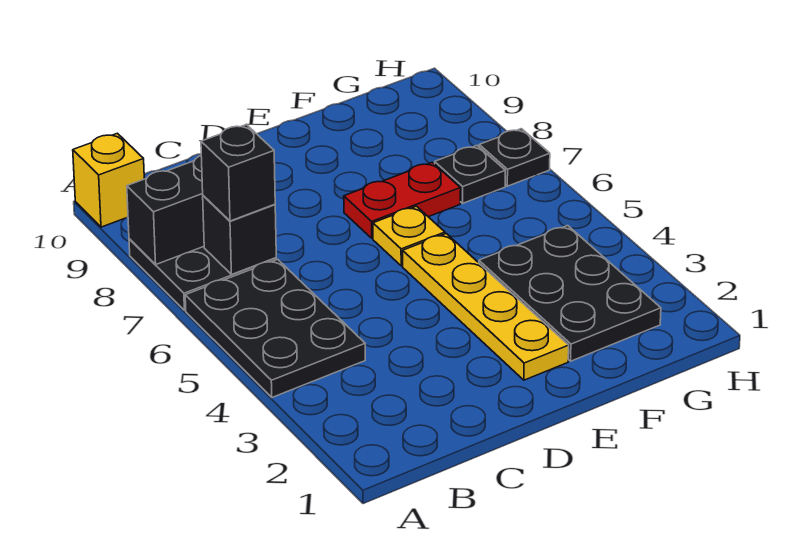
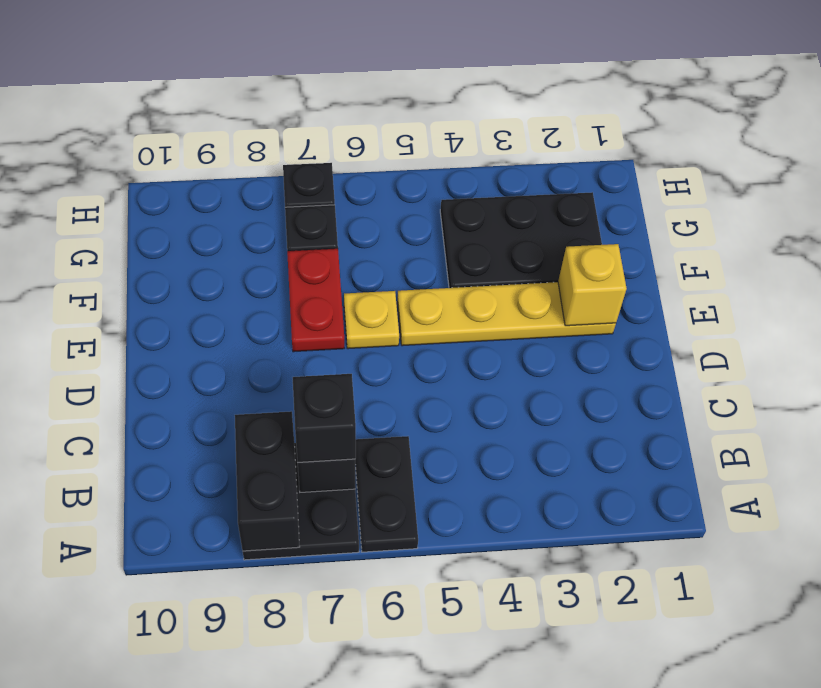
black plate A4:B6 level 1 -> black plate A6:B6 level 1
yellow brick A10 level 1 -> yellow brick E2 level 2

